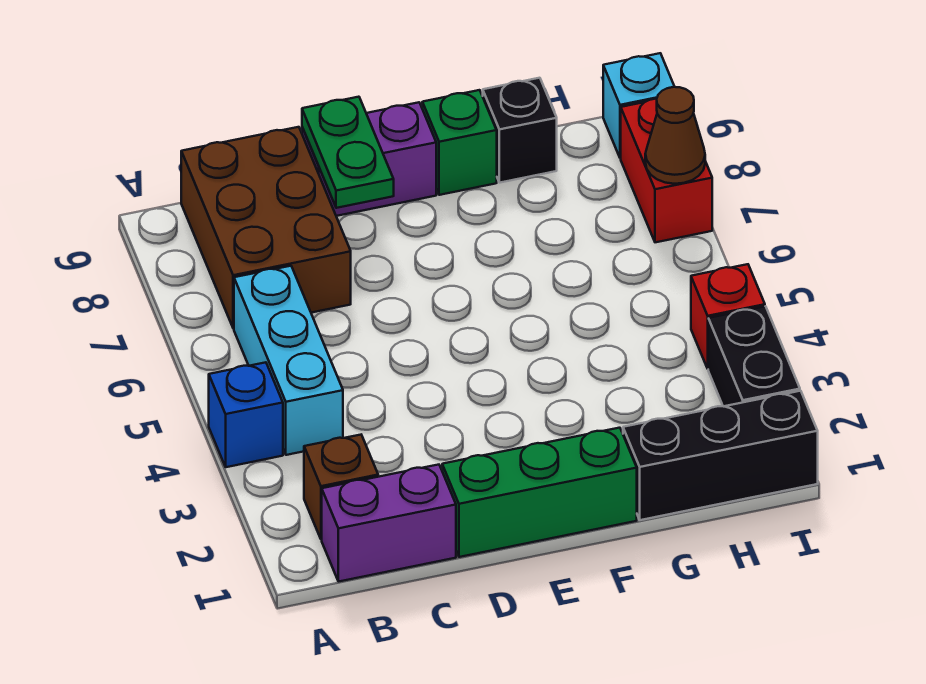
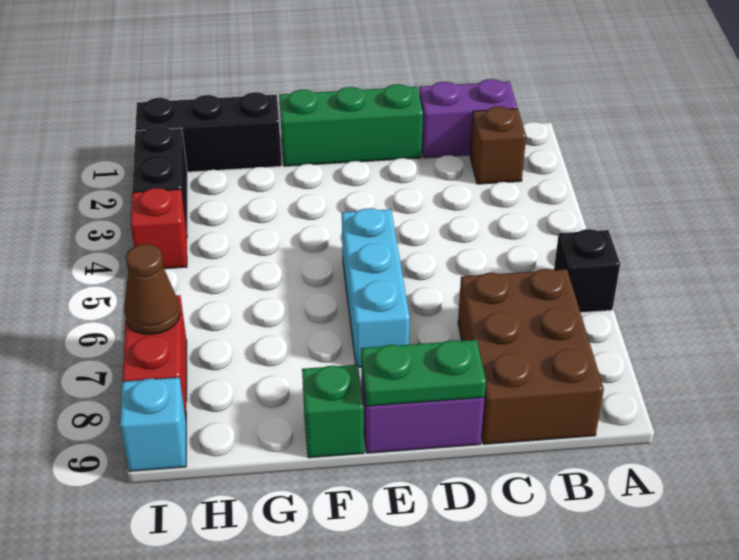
blue brick A4 level 1 -> none
cyan brick B4:B6 level 1 -> cyan brick E5:E7 level 1
green plate D8:D9 level 2 -> green plate D9:E9 level 2
black brick G9 level 1 -> black brick A6 level 1

